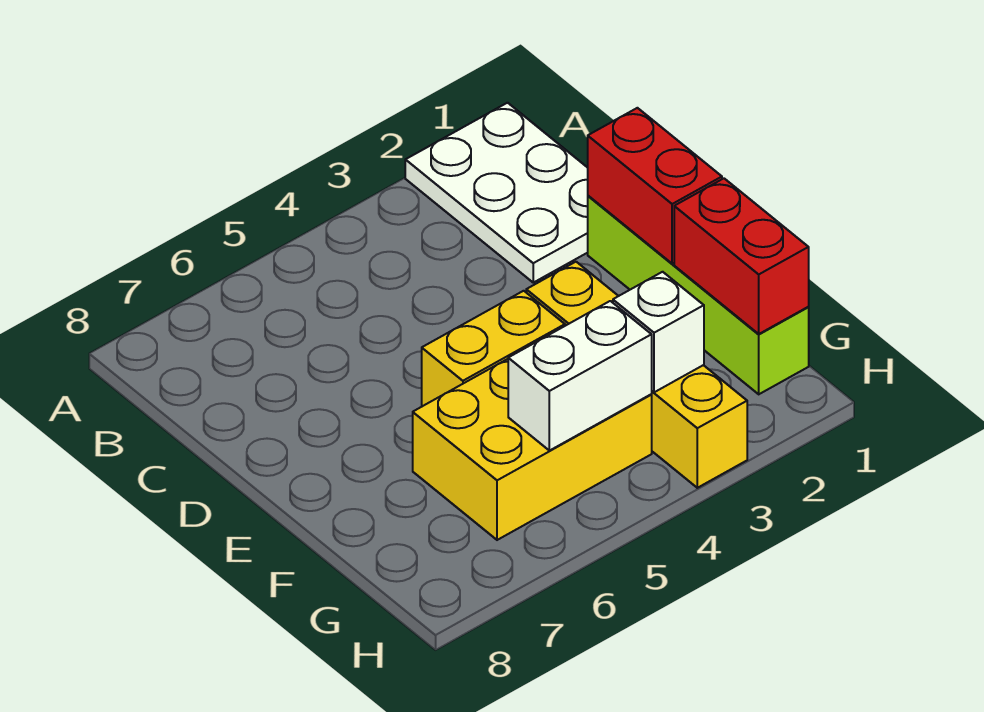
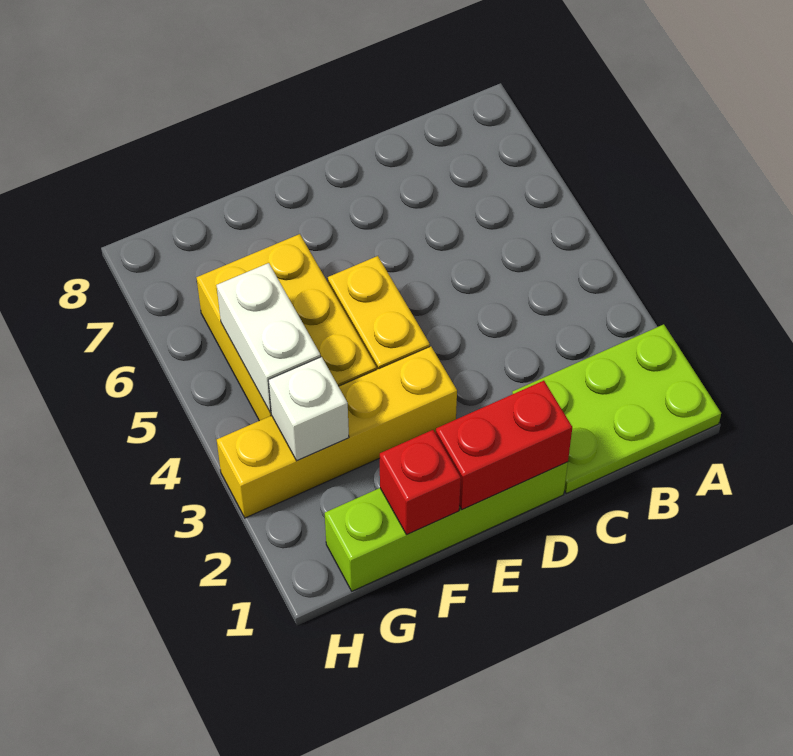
white plate A1:C2 level 1 -> lime plate A1:C2 level 1
red brick F1:G1 level 2 -> red brick F1 level 2

